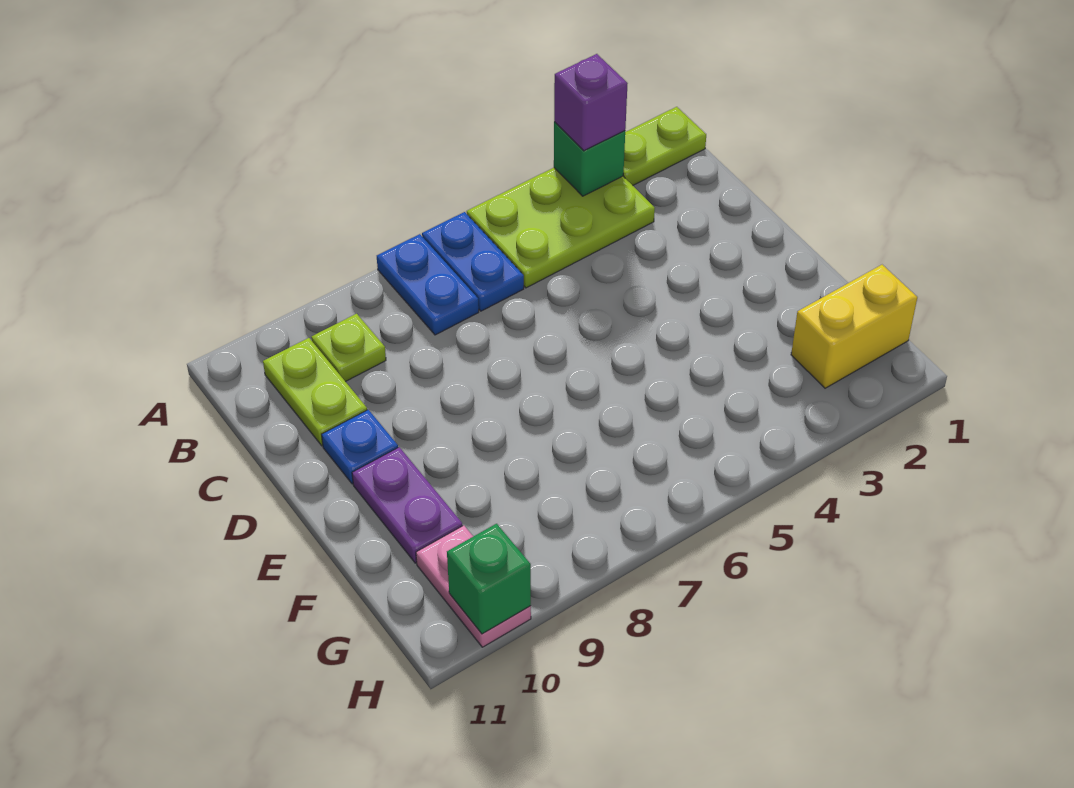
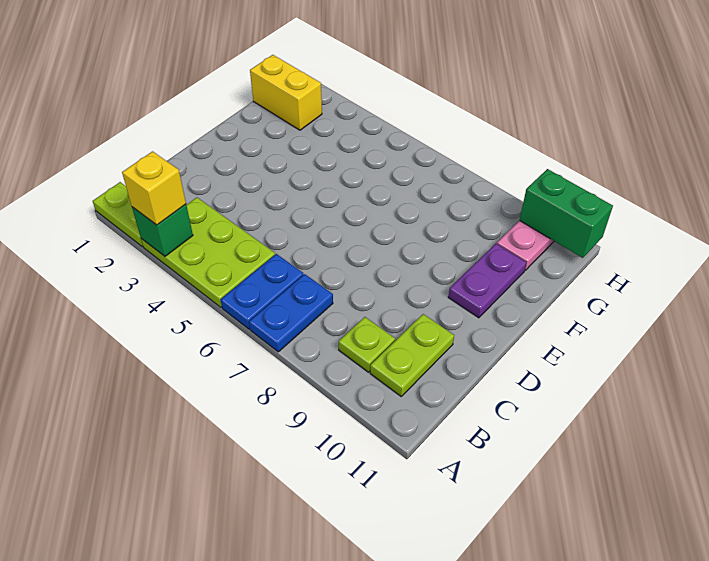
purple brick A3 level 3 -> yellow brick A3 level 3
blue plate D10 level 1 -> none
green brick H10 level 2 -> green brick H10:H11 level 2

